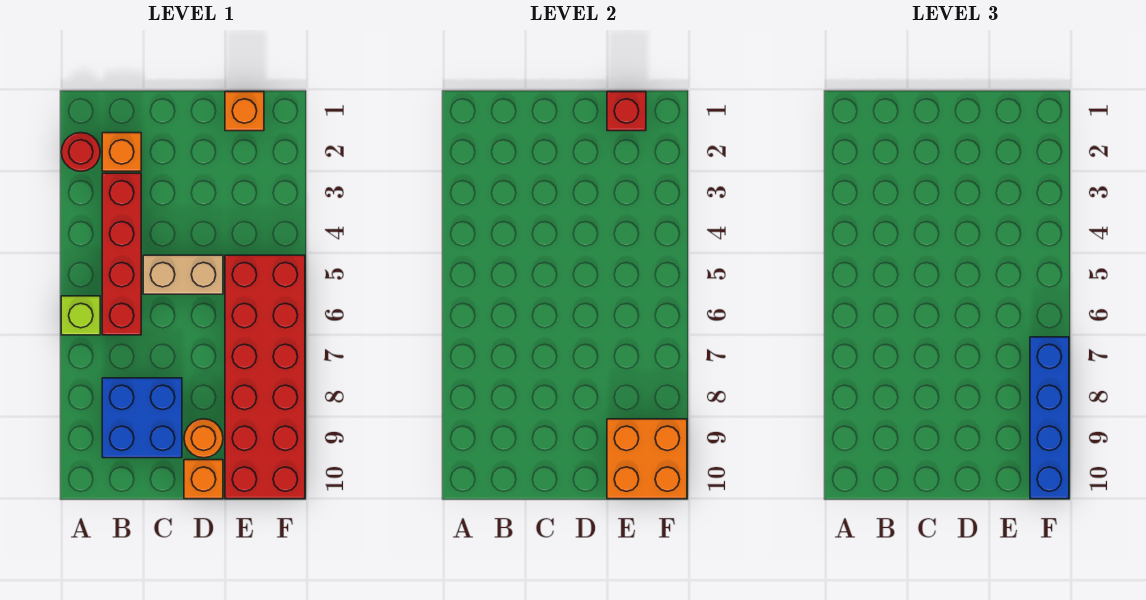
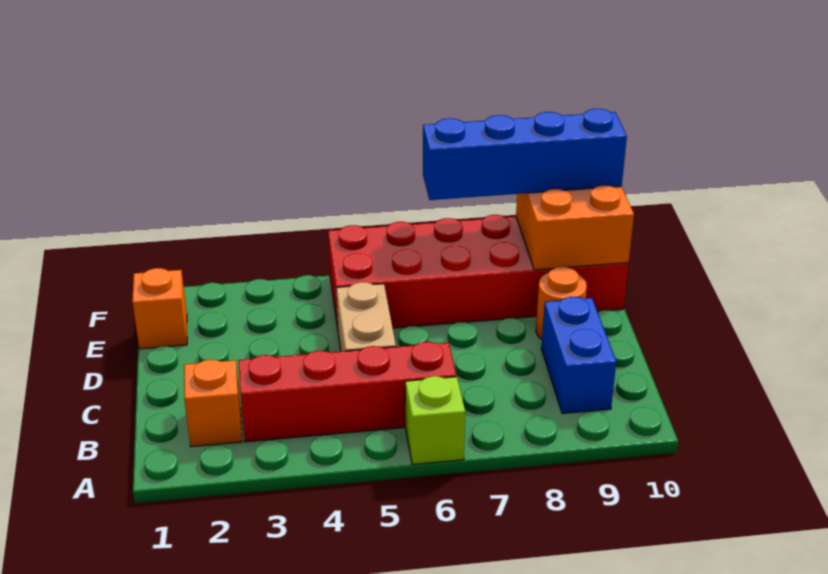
red round brick A2 level 1 -> none
blue brick B8:C9 level 1 -> blue brick B9:C9 level 1
orange brick D10 level 1 -> none
red brick E1 level 2 -> none

